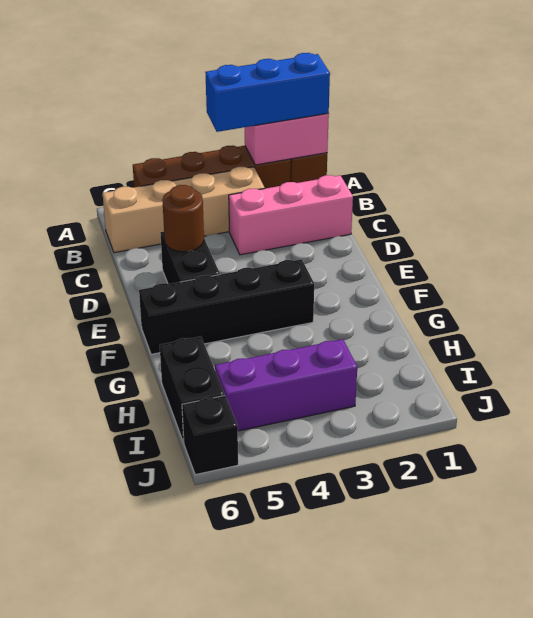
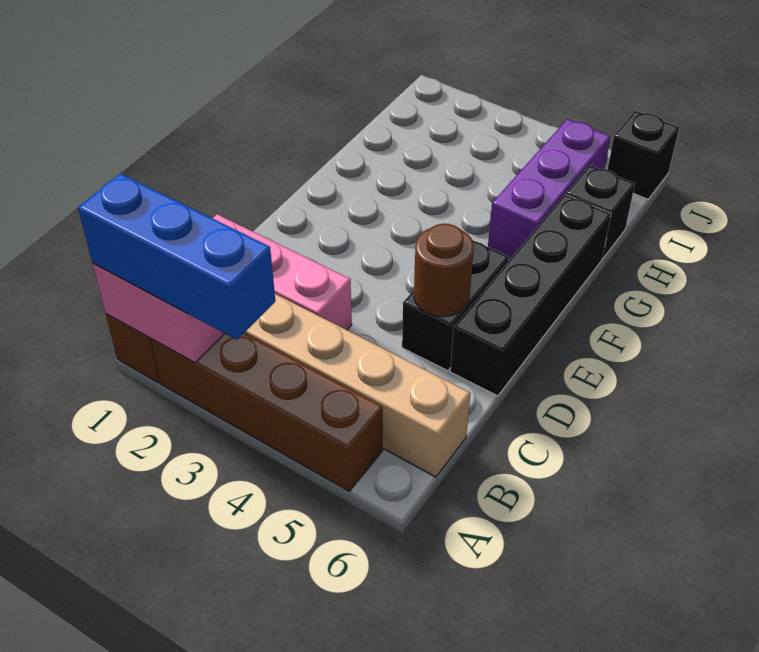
black brick F3:F6 level 1 -> black brick D6:G6 level 1
black brick H6:I6 level 1 -> black brick H6 level 1
purple brick I3:I5 level 1 -> purple brick G5:I5 level 1

